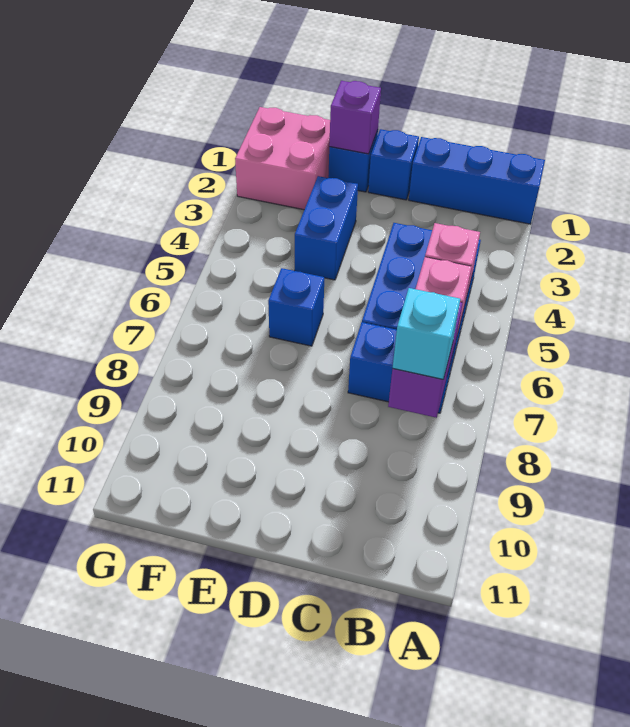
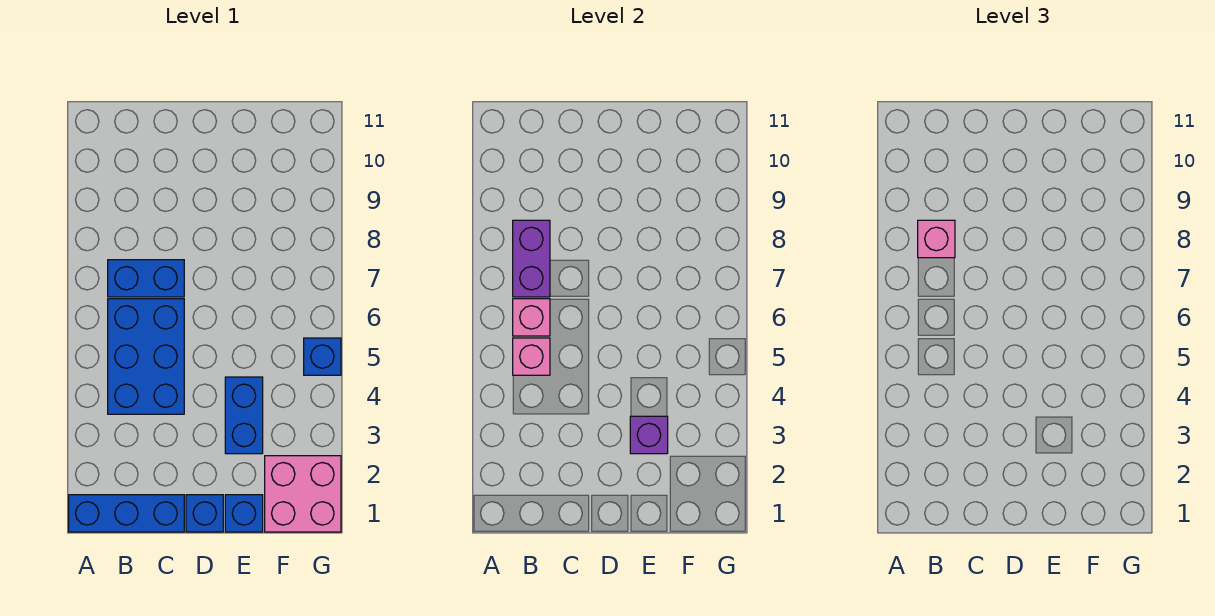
cyan brick B8 level 3 -> pink brick B8 level 3
purple brick E1 level 2 -> purple brick E3 level 2
blue brick E6 level 1 -> blue brick G5 level 1

